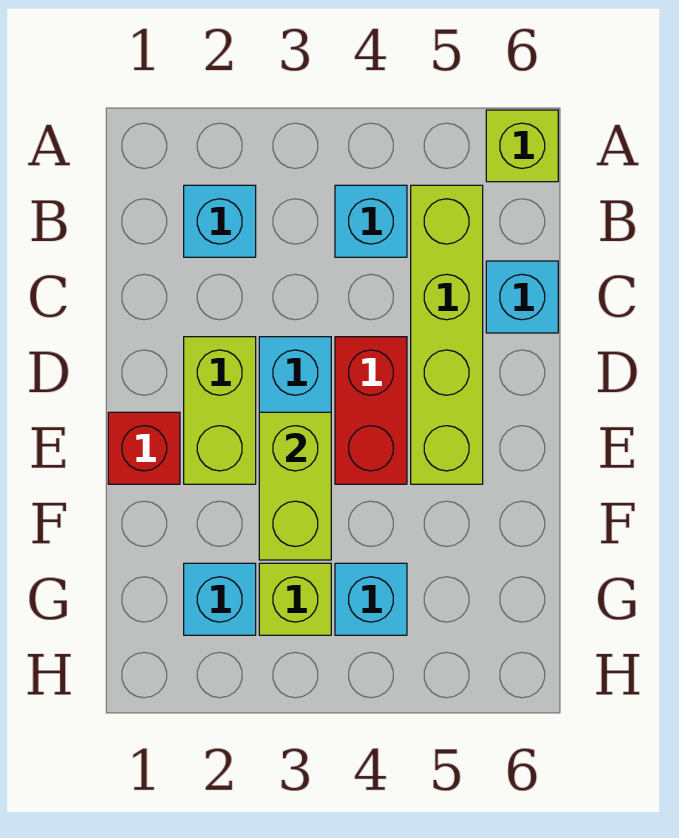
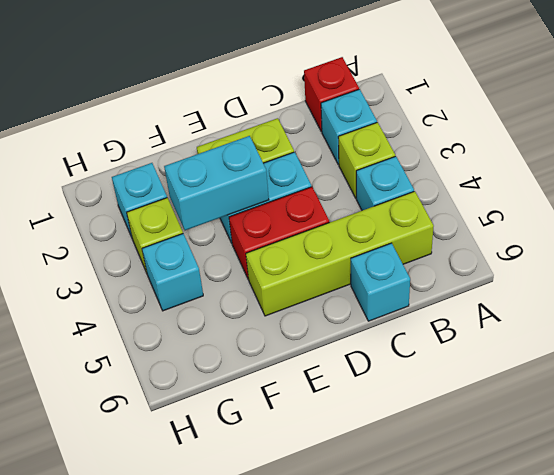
lime brick A6 level 1 -> lime brick B3 level 1
red brick E1 level 1 -> red brick B1 level 1
lime brick E3:F3 level 2 -> cyan brick E3:F3 level 2

